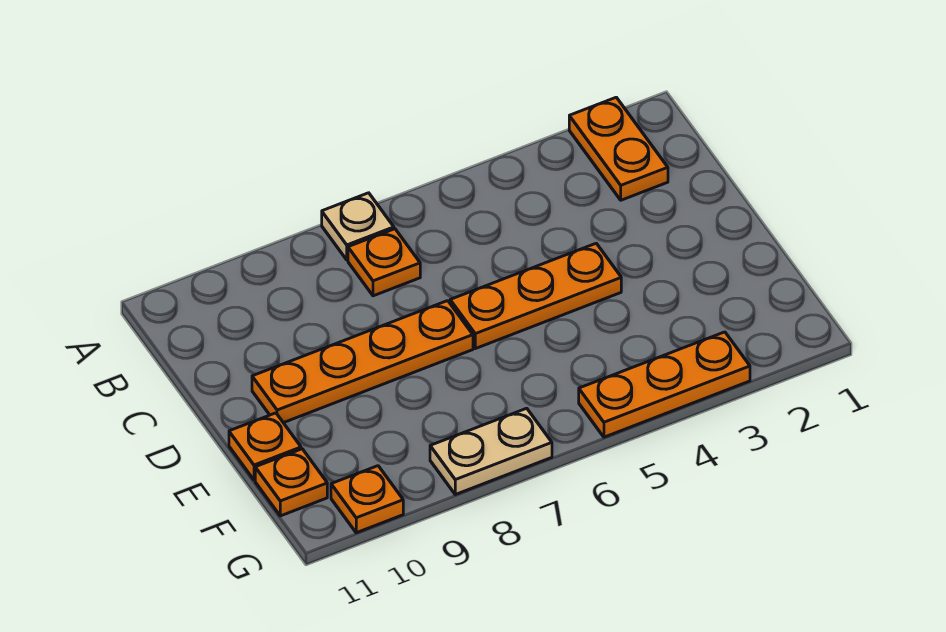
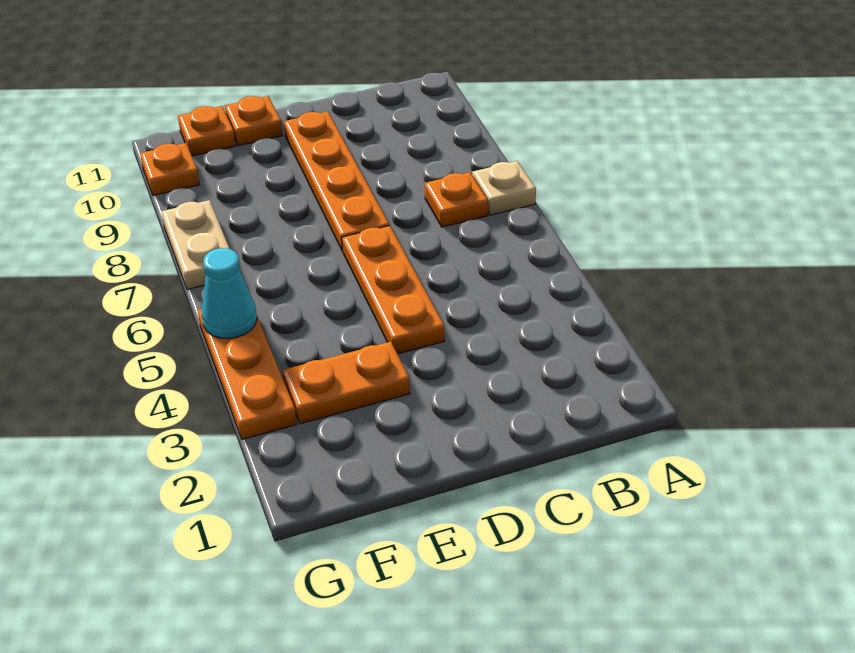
orange plate A2:B2 level 1 -> orange plate E3:F3 level 1
none -> cyan cone G5 level 2

